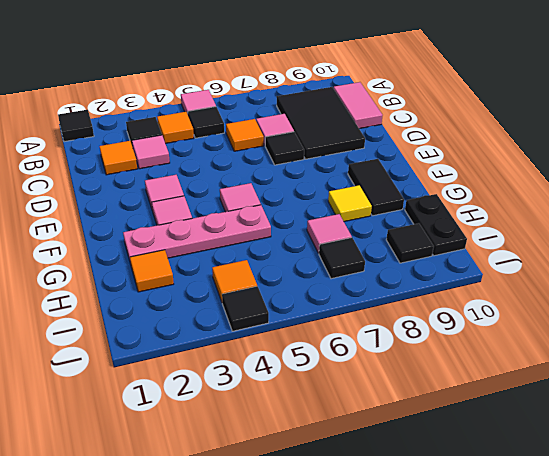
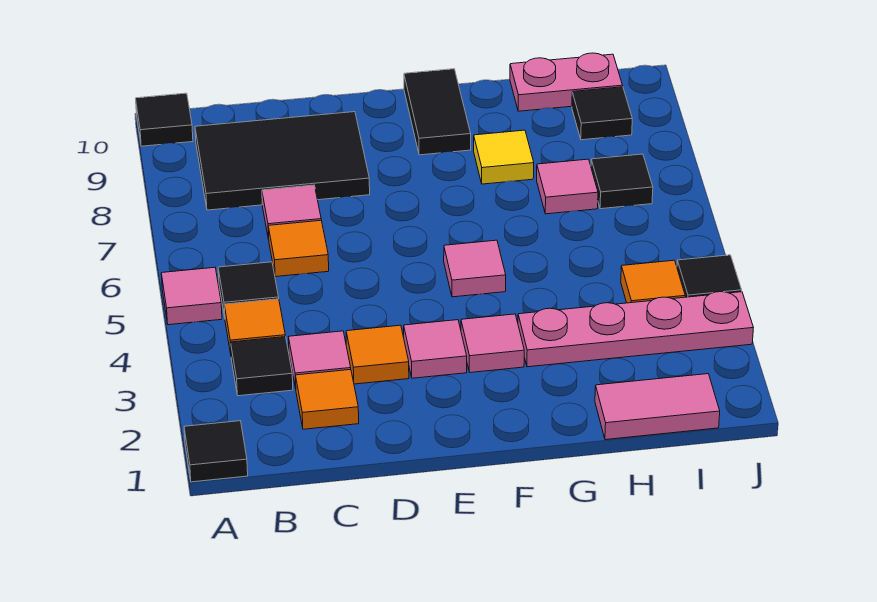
pink tile B10:C10 level 1 -> pink tile H1:I1 level 1
black tile D7 level 1 -> black tile A10 level 1
black tile F9:G9 level 1 -> black tile F9:F10 level 1
pink plate G2:G5 level 1 -> pink plate G3:J3 level 1
orange tile H2 level 1 -> orange tile D3 level 1
black plate H10:I10 level 1 -> pink plate H10:I10 level 1

